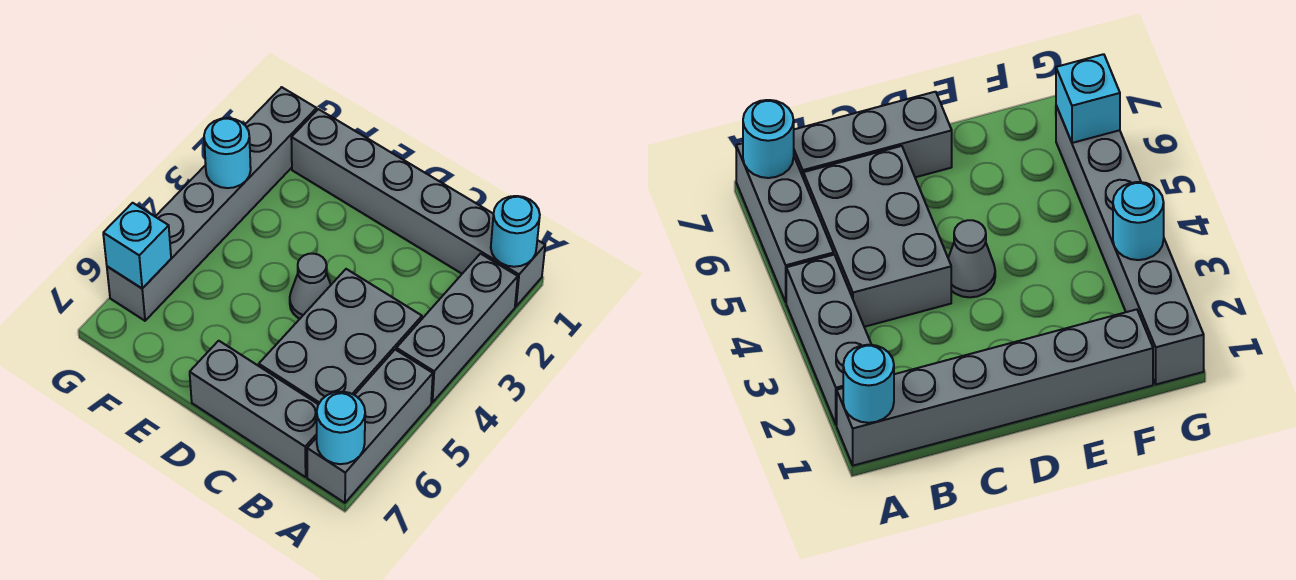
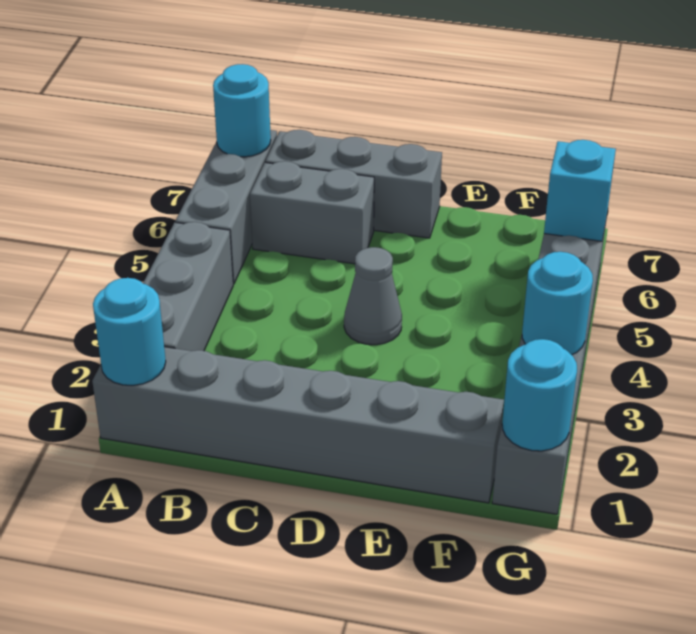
grey brick B4:C6 level 1 -> grey brick B6:C6 level 1
none -> cyan round brick G1 level 2

